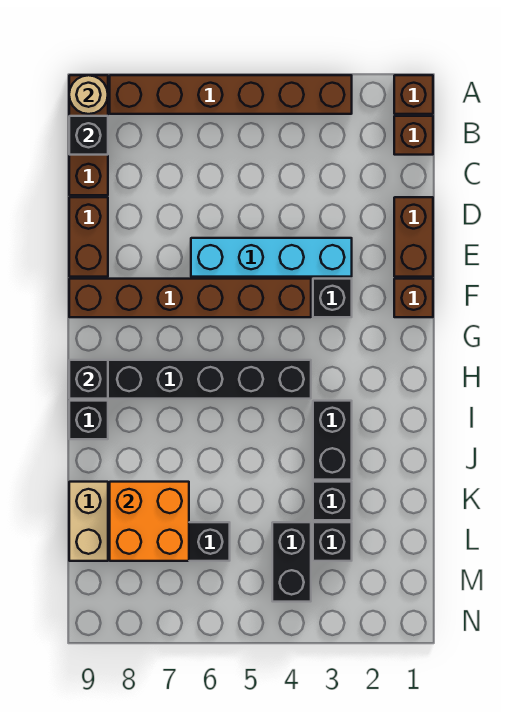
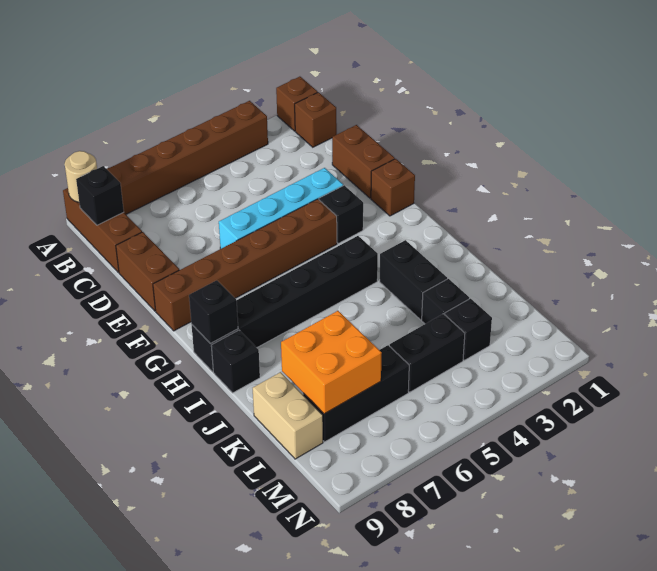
black brick L4:M4 level 1 -> black brick L4:L5 level 1

